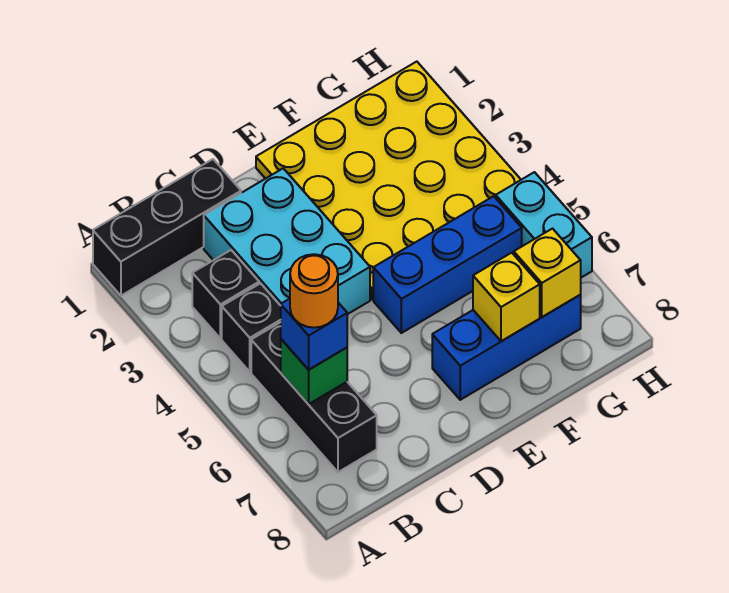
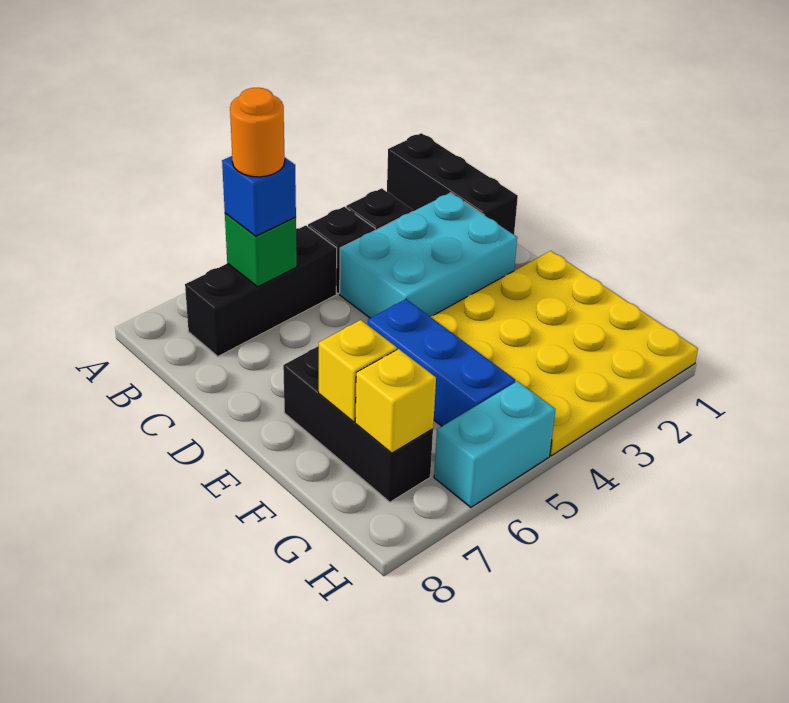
blue brick E7:G7 level 1 -> black brick E7:G7 level 1

